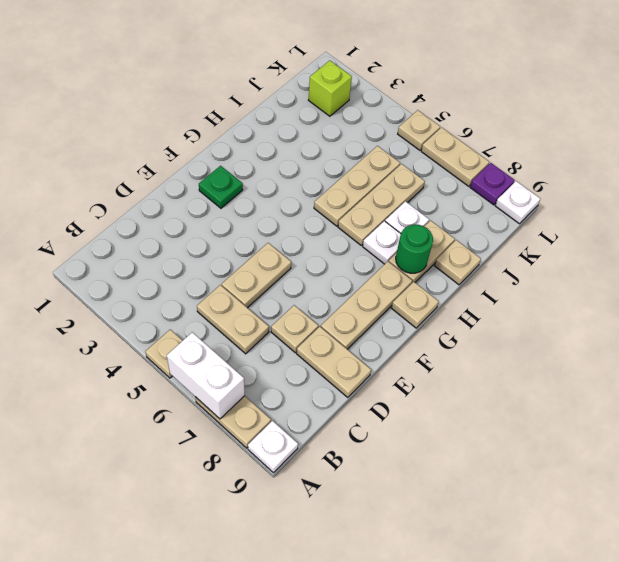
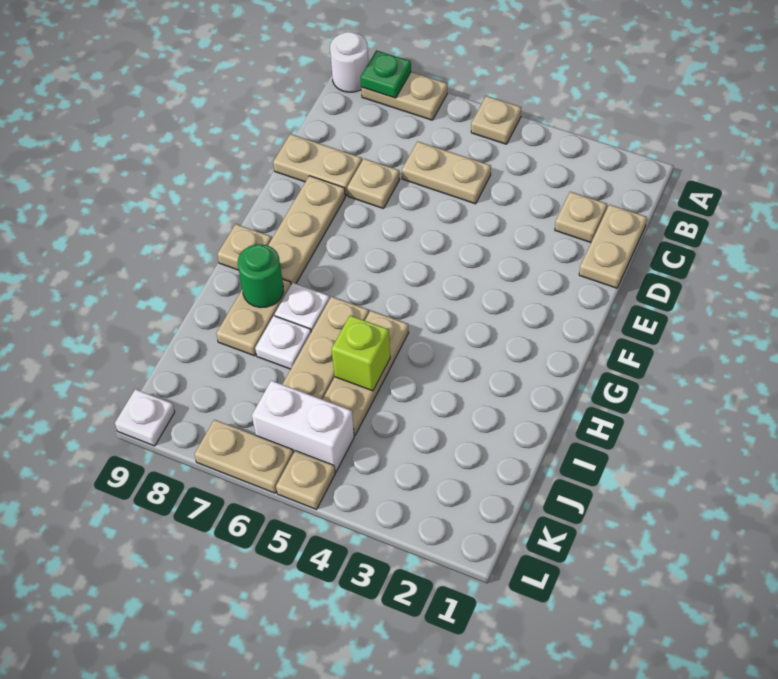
white brick A6:A7 level 2 -> white brick K5:K6 level 1
white plate A9 level 1 -> white round brick A9 level 1
tan plate D5:E5 level 1 -> tan plate C1:D1 level 1
green plate F2 level 1 -> green plate A8 level 2
tan plate I9 level 1 -> tan plate C2 level 1
lime brick K2 level 1 -> lime brick I5 level 2
purple plate L8 level 1 -> none

